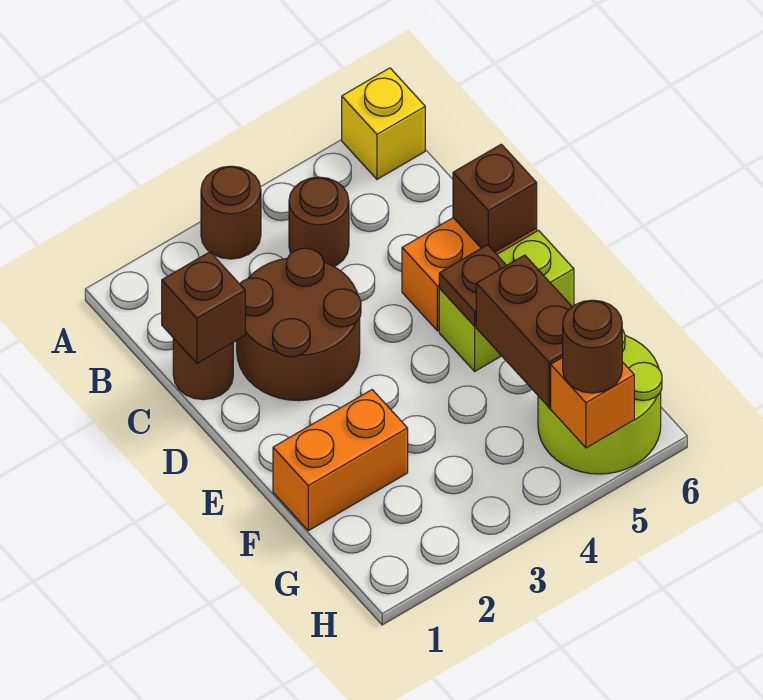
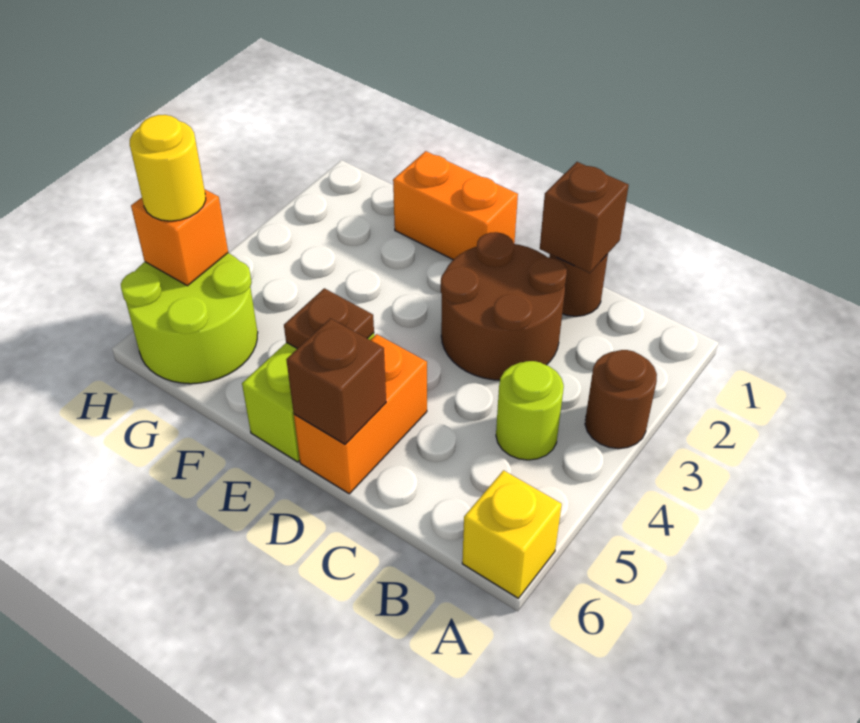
brown round brick B4 level 1 -> lime round brick B4 level 1
orange brick F1:F2 level 1 -> orange brick E1:F1 level 1
brown brick F5:G5 level 2 -> none
brown round brick H5 level 3 -> yellow round brick H5 level 3

